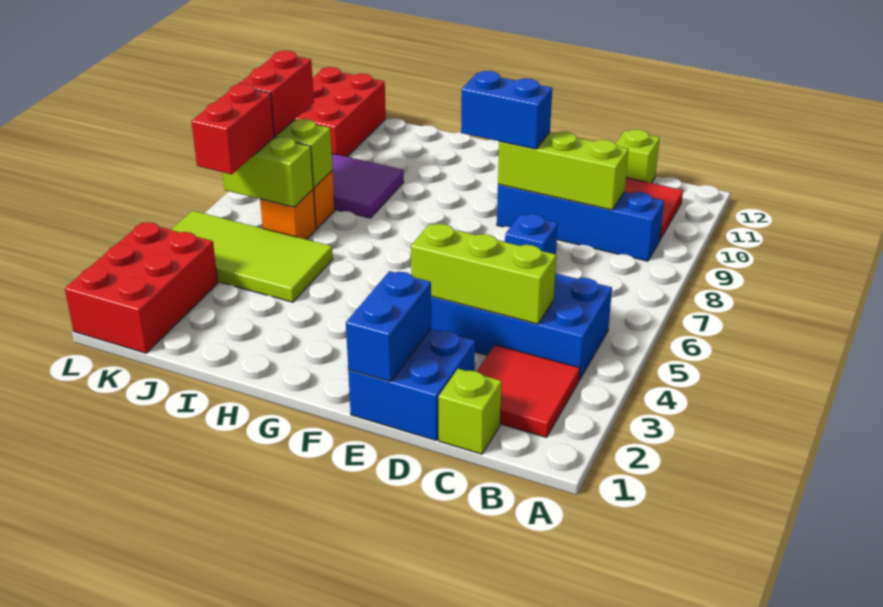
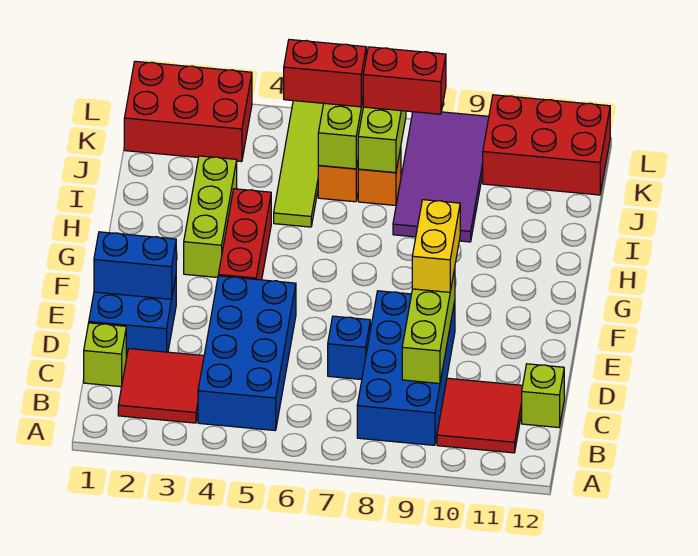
blue brick B9:E9 level 1 -> blue brick B8:E9 level 1
lime brick C4:E4 level 2 -> lime brick G3:I3 level 1
blue brick E9:F9 level 3 -> yellow brick E9:F9 level 3
none -> red brick F4:H4 level 1
lime tile I4:L5 level 1 -> lime tile I5:L5 level 1

